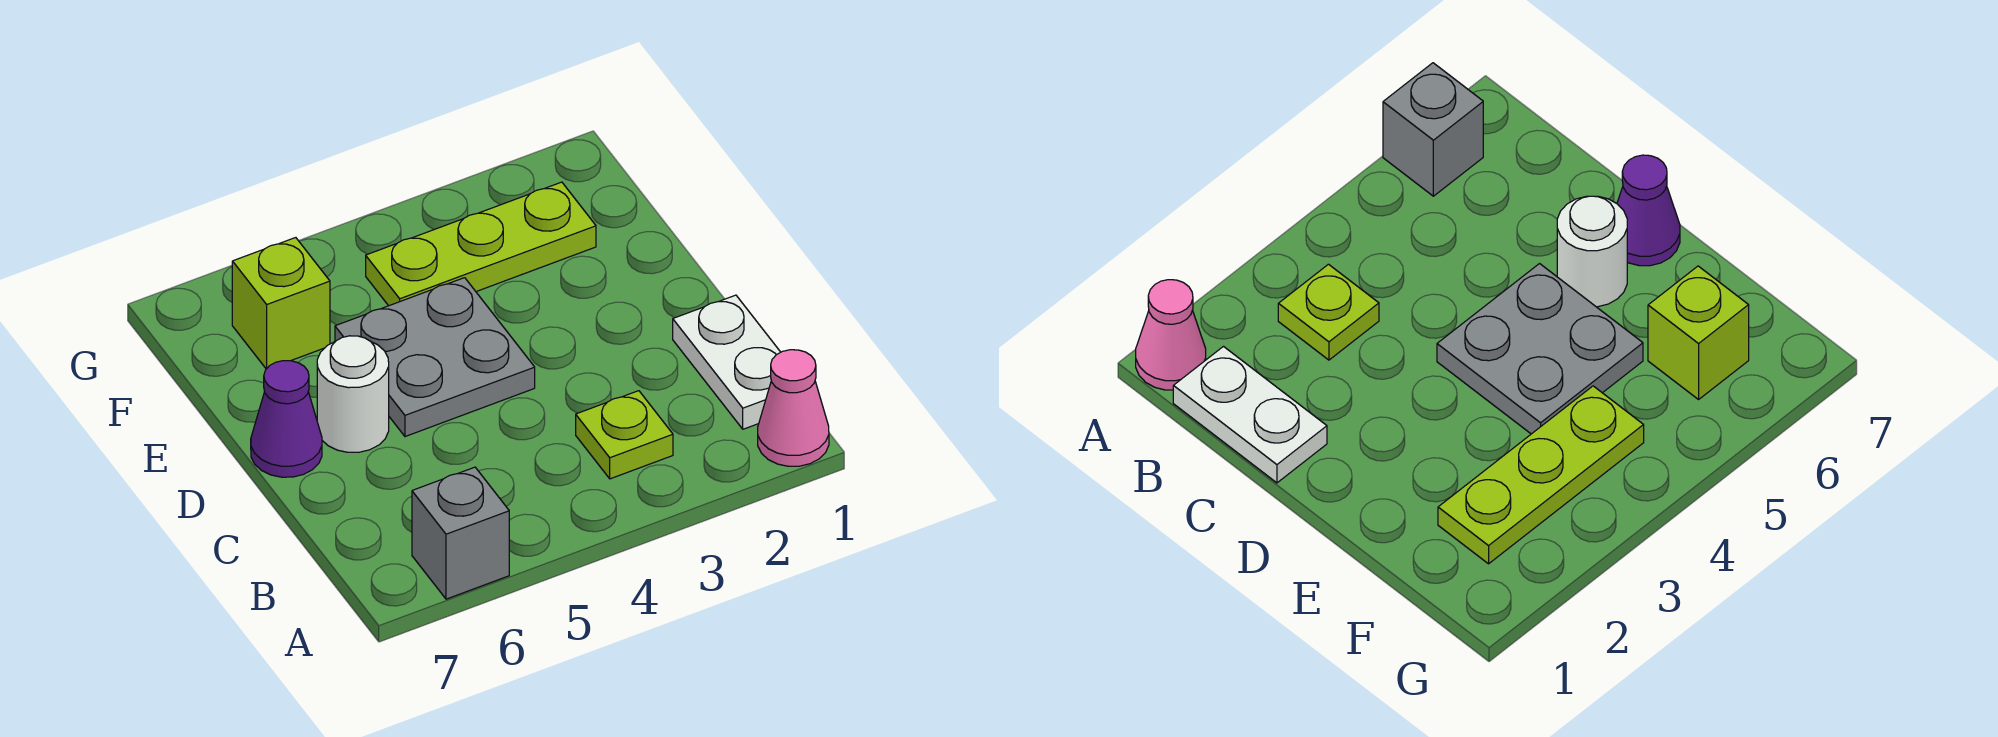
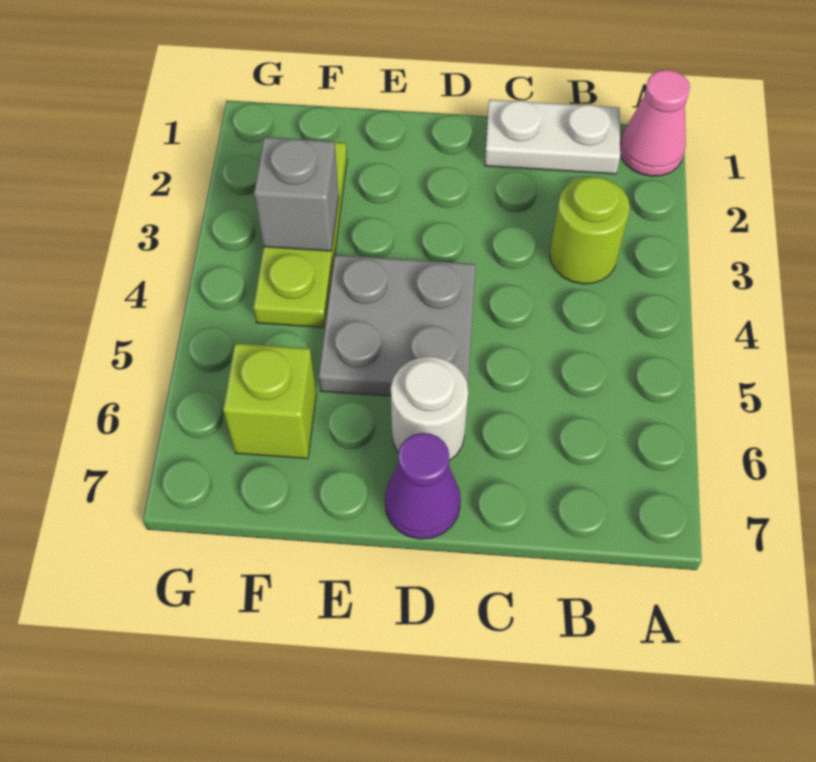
grey brick A6 level 1 -> grey brick F3 level 2
lime plate B3 level 1 -> lime round brick B3 level 1

